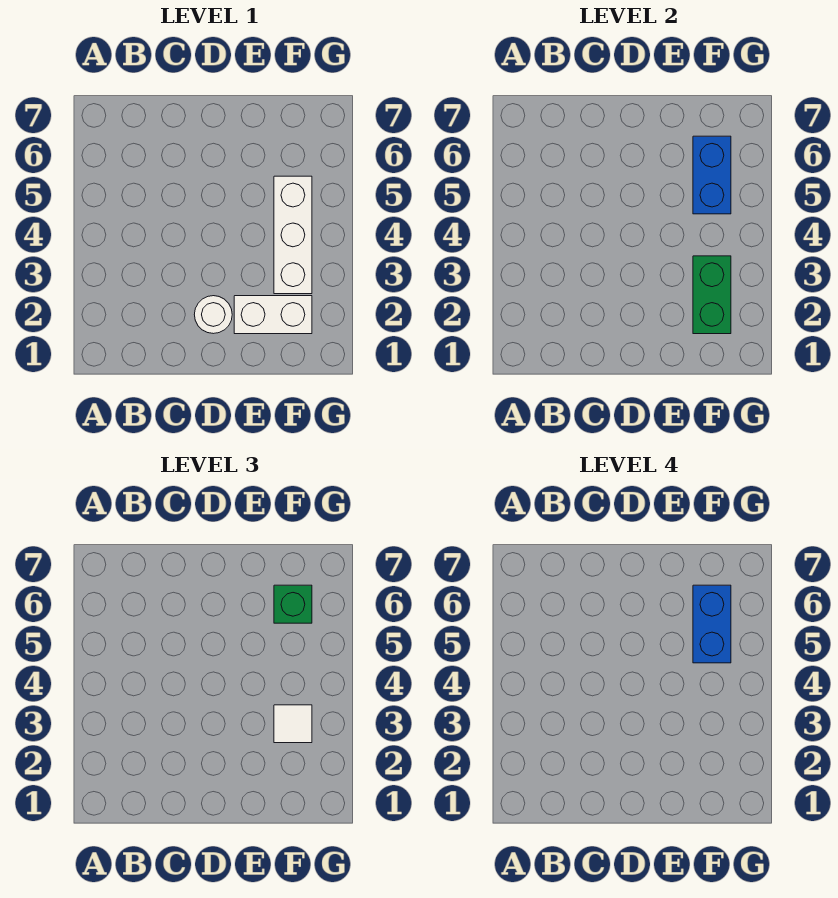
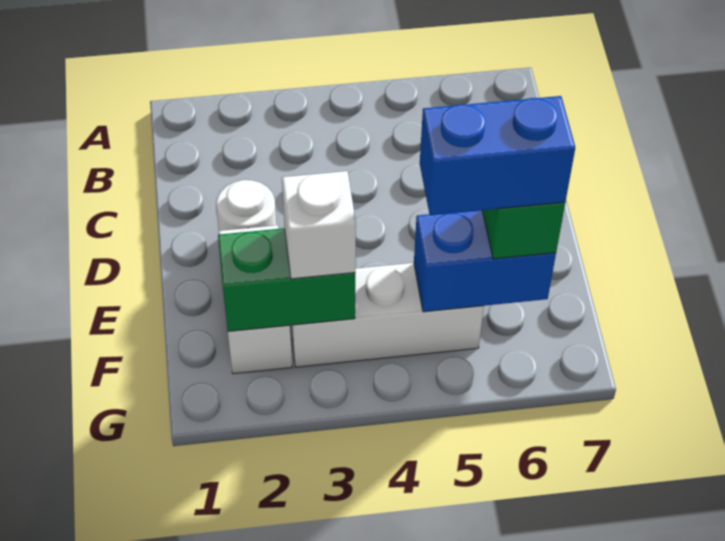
white tile F3 level 3 -> white brick F3 level 3

